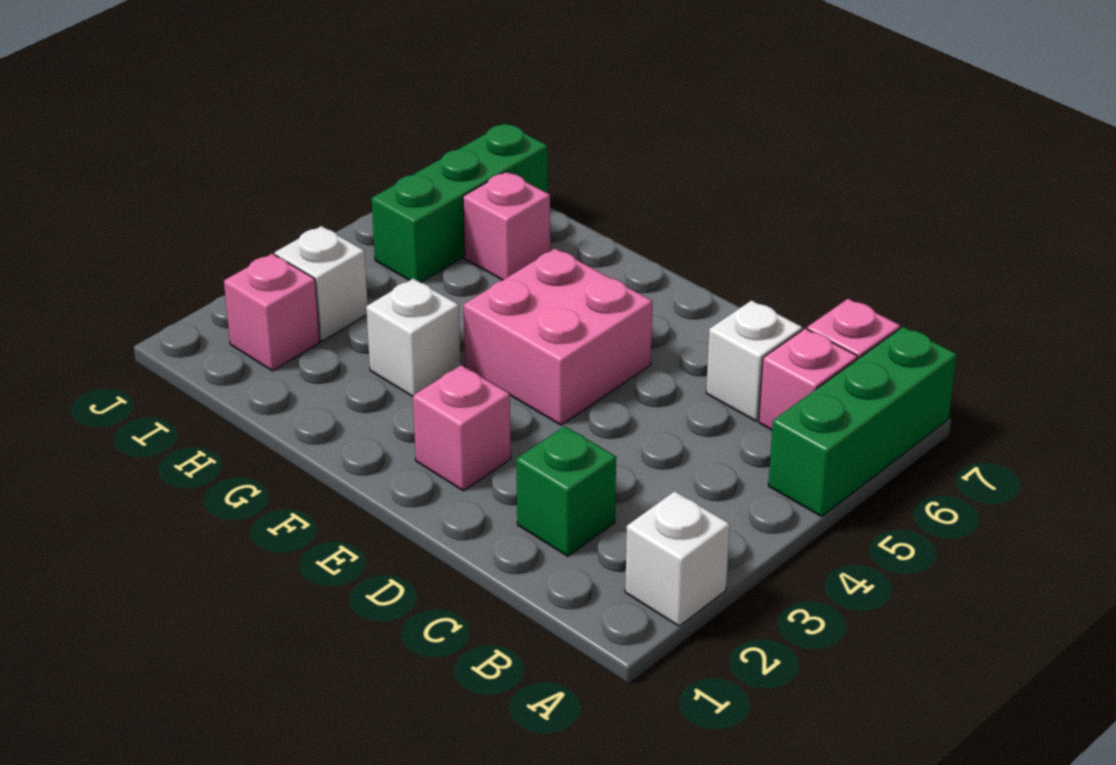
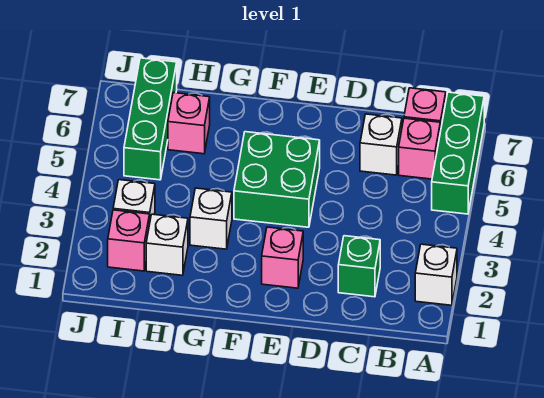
pink brick E4:F5 level 1 -> green brick E4:F5 level 1
none -> white brick H2 level 1

